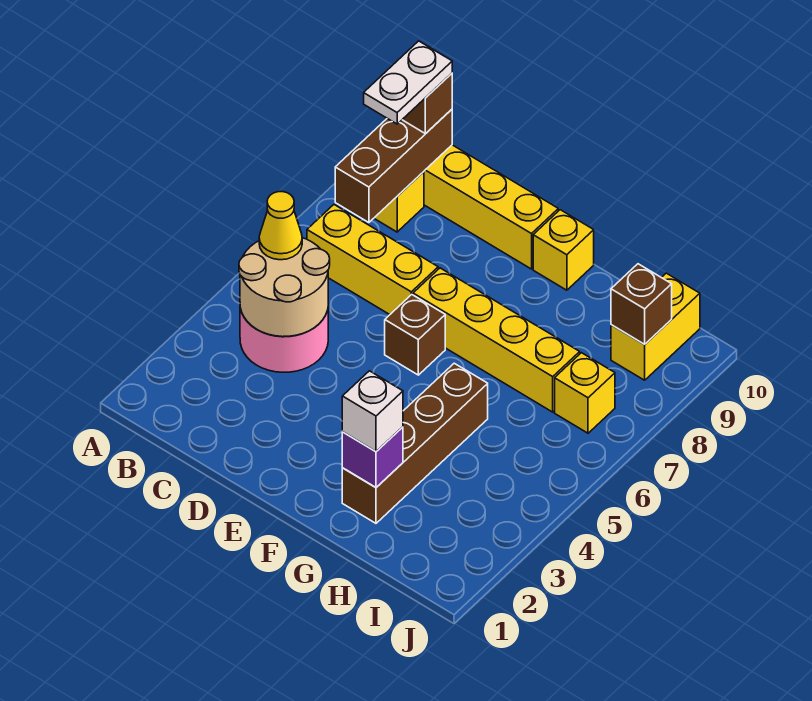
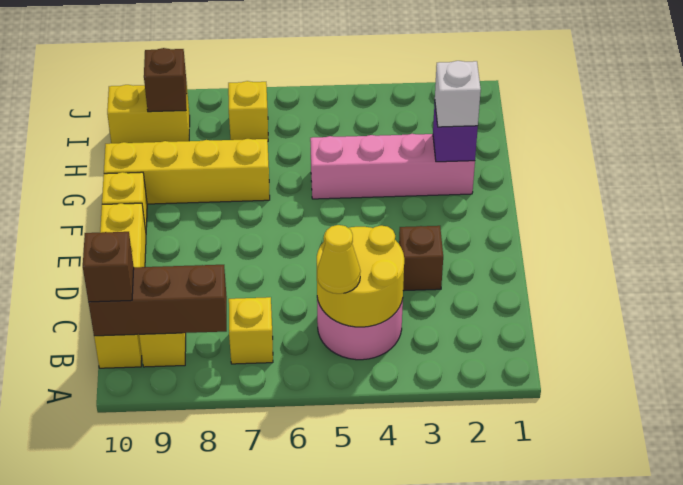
tan round brick B4:C5 level 2 -> yellow round brick B4:C5 level 2
yellow brick B7:D7 level 1 -> yellow brick B7 level 1
white plate B9:B10 level 4 -> none
brown brick E6 level 1 -> brown brick D3 level 1
yellow brick E7:H7 level 1 -> yellow brick G7:G10 level 1
brown brick G2:G5 level 1 -> pink brick G2:G5 level 1

